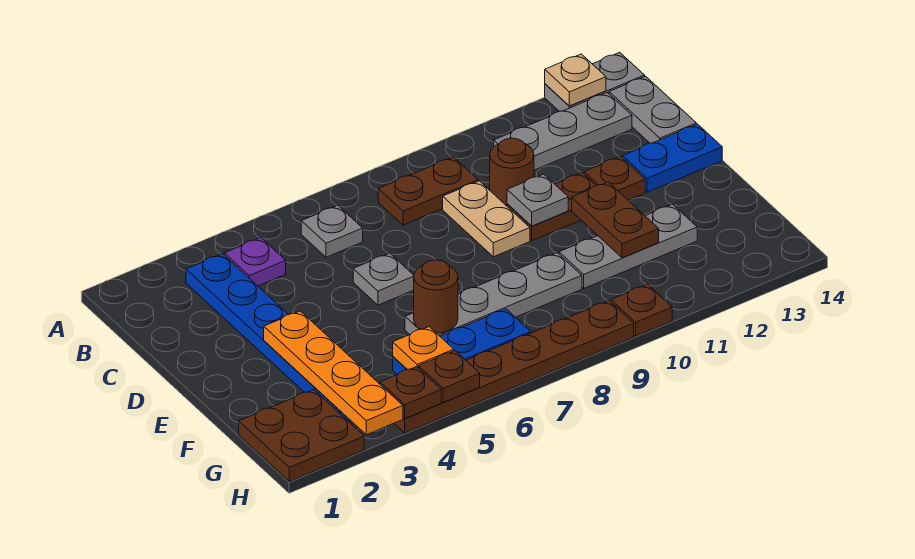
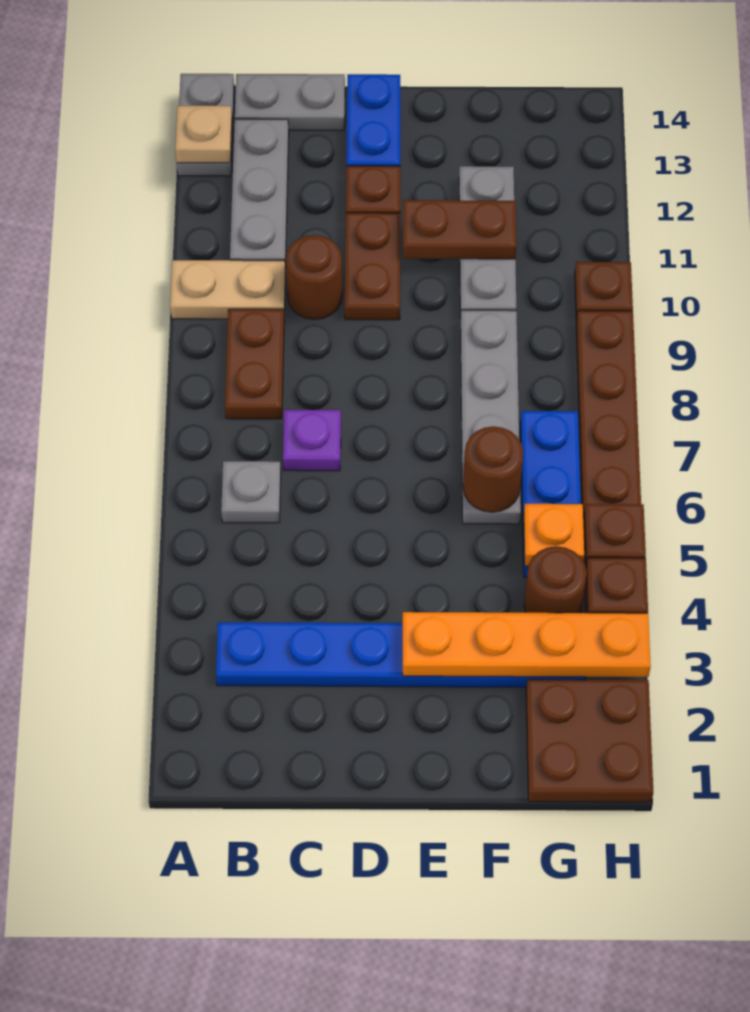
purple plate B4 level 1 -> purple plate C7 level 1
tan plate C9:D9 level 1 -> tan plate A10:B10 level 1
grey plate D6 level 1 -> none
grey plate D10 level 2 -> none
none -> brown round brick G4 level 1

